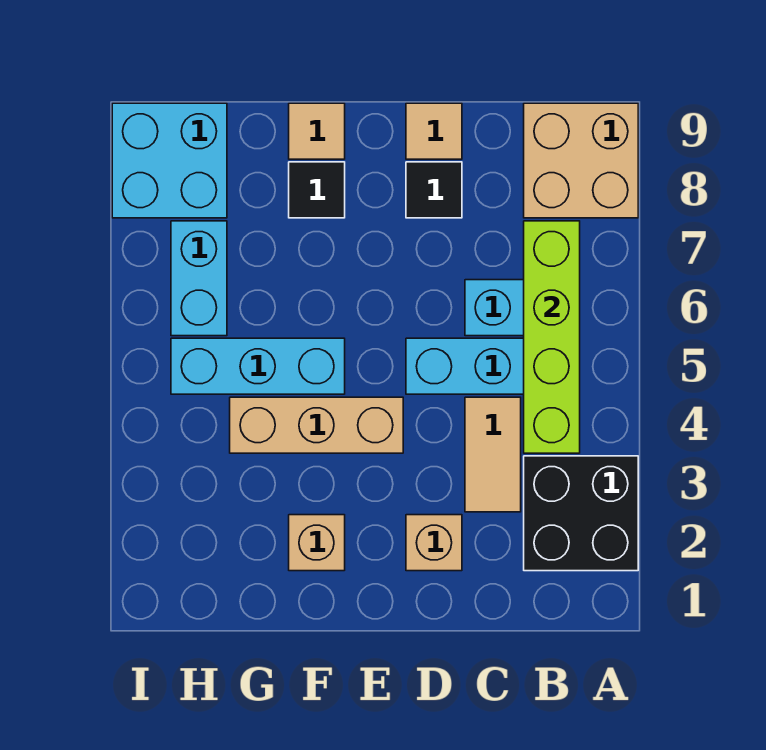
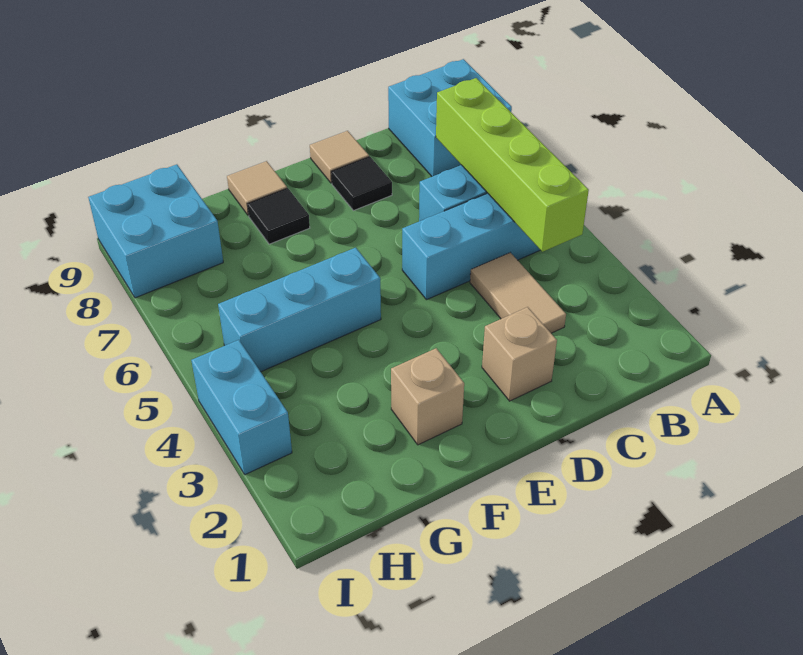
black brick A2:B3 level 1 -> none
tan brick A8:B9 level 1 -> cyan brick A8:B9 level 1
tan brick E4:G4 level 1 -> none
cyan brick H6:H7 level 1 -> cyan brick I3:I4 level 1

